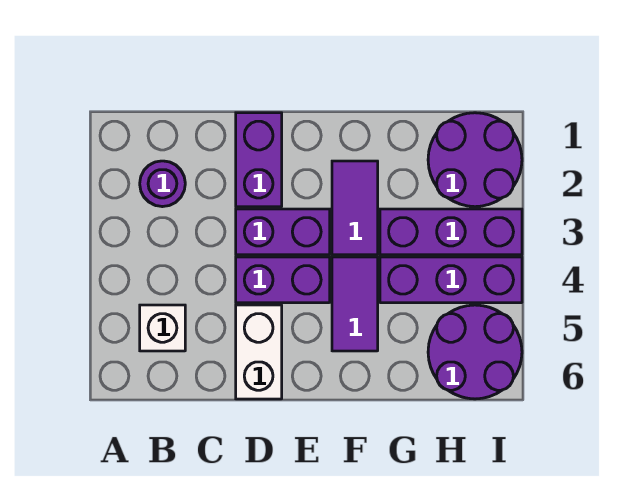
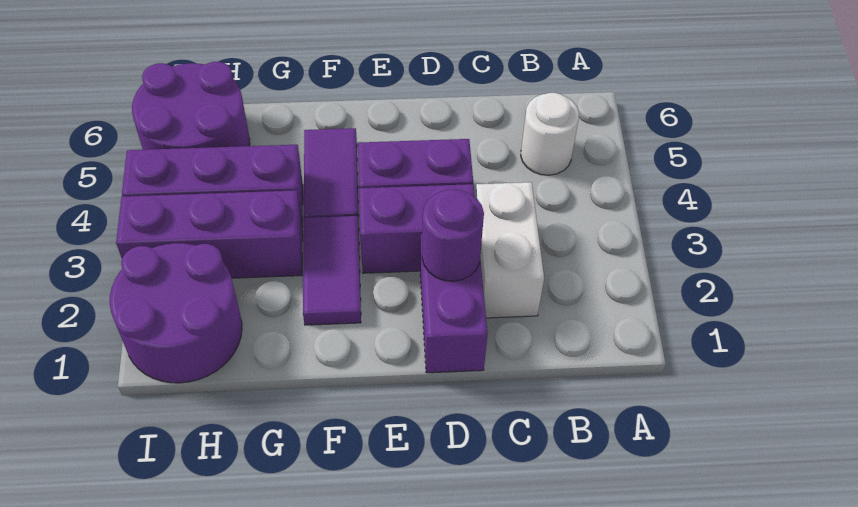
purple round brick B2 level 1 -> purple round brick D2 level 2
white brick B5 level 1 -> white round brick B5 level 1
white brick D5:D6 level 1 -> white brick C2:C3 level 1

